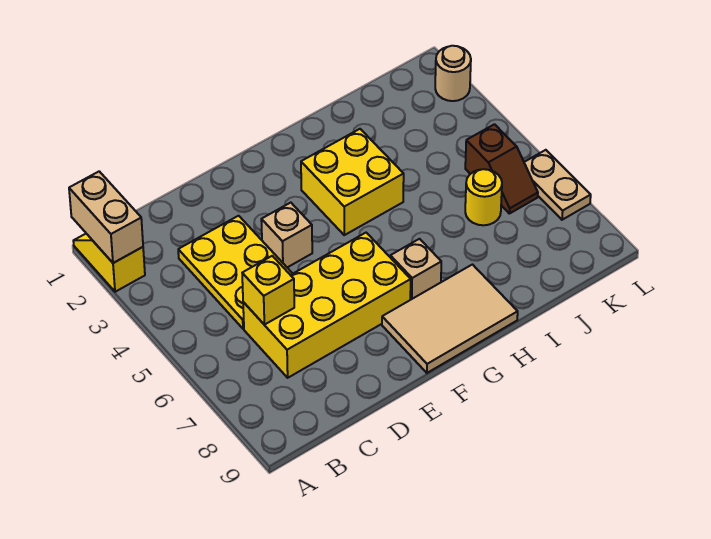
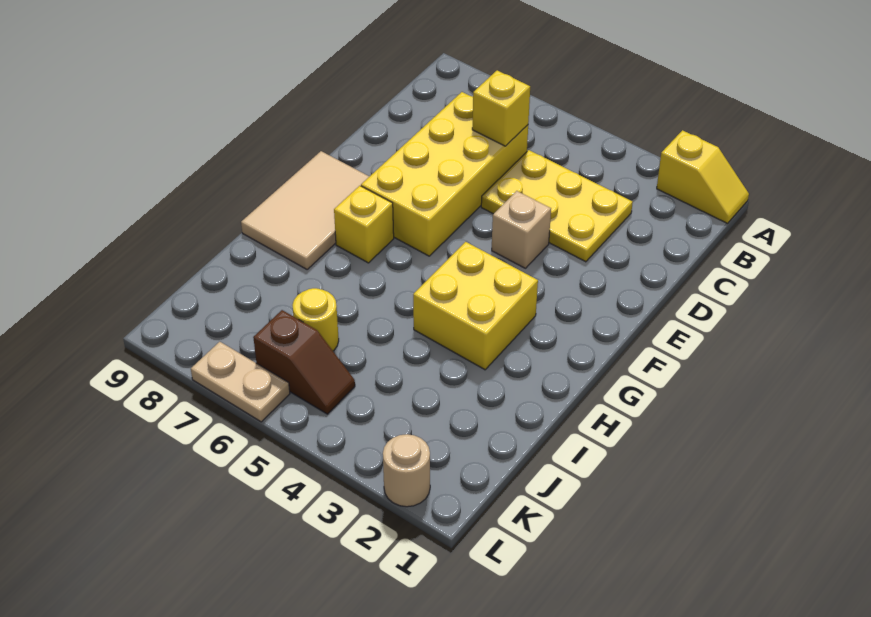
tan brick A1:A2 level 2 -> none
tan brick G7 level 1 -> yellow brick G7 level 1
brown slope K5:K6 level 1 top 5 -> brown slope K5:K6 level 1 top 6

